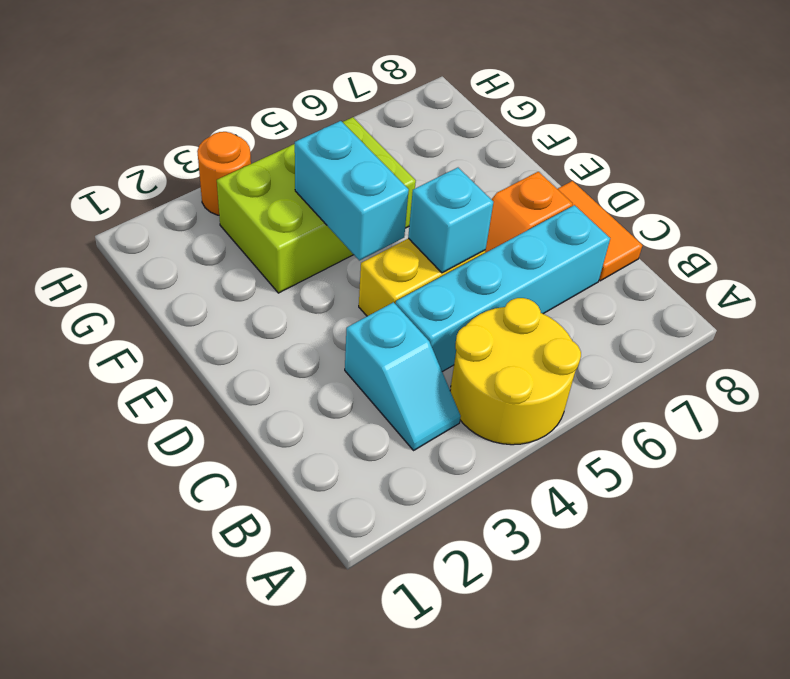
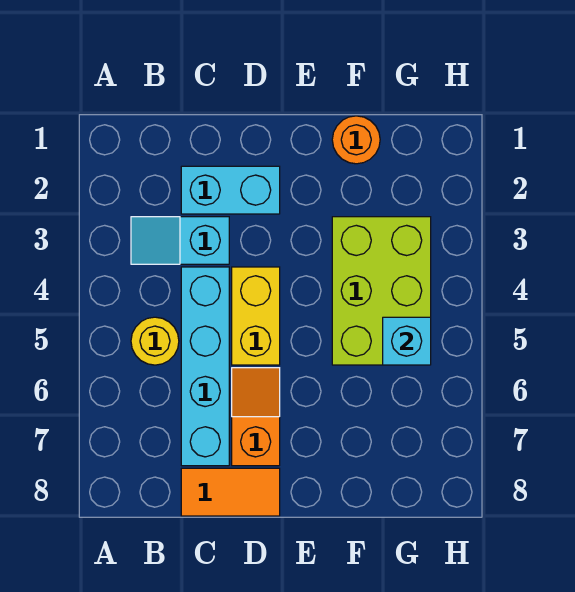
yellow round brick A4:B5 level 1 -> yellow round brick B5 level 1
cyan brick D5 level 2 -> cyan brick G5 level 2
cyan brick E4:F4 level 2 -> cyan brick C2:D2 level 1
orange round brick H3 level 1 -> orange round brick F1 level 1

